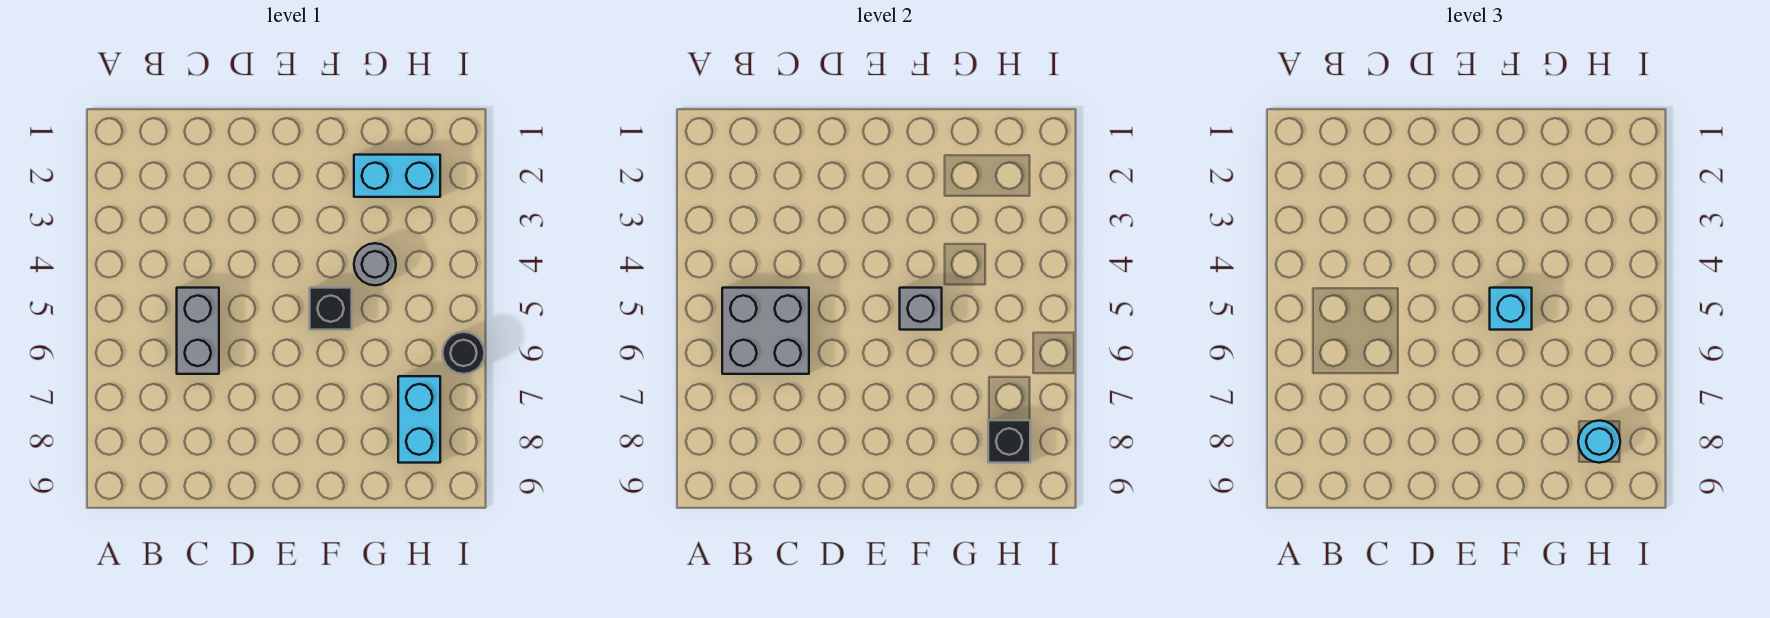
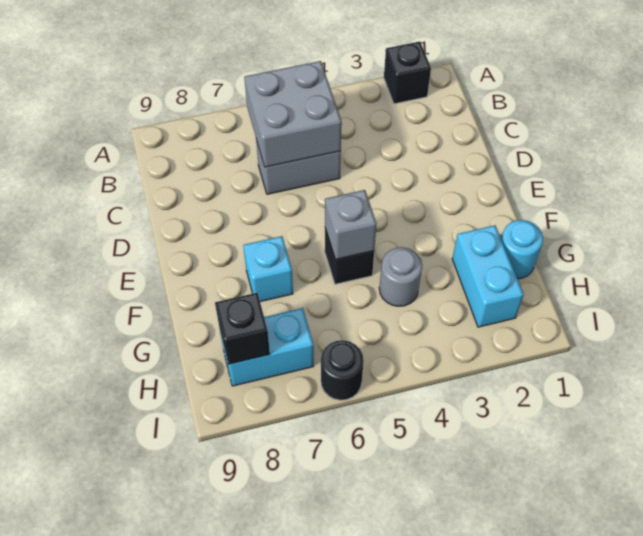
none -> black brick A2 level 1
cyan brick F5 level 3 -> cyan brick F7 level 1
cyan round brick H8 level 3 -> cyan round brick G1 level 1

